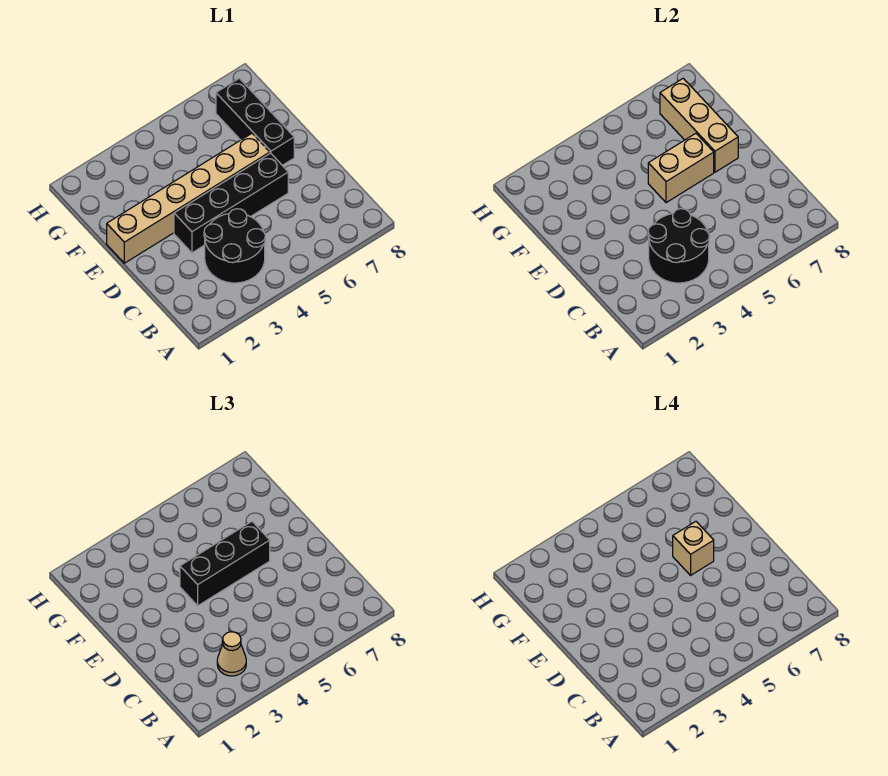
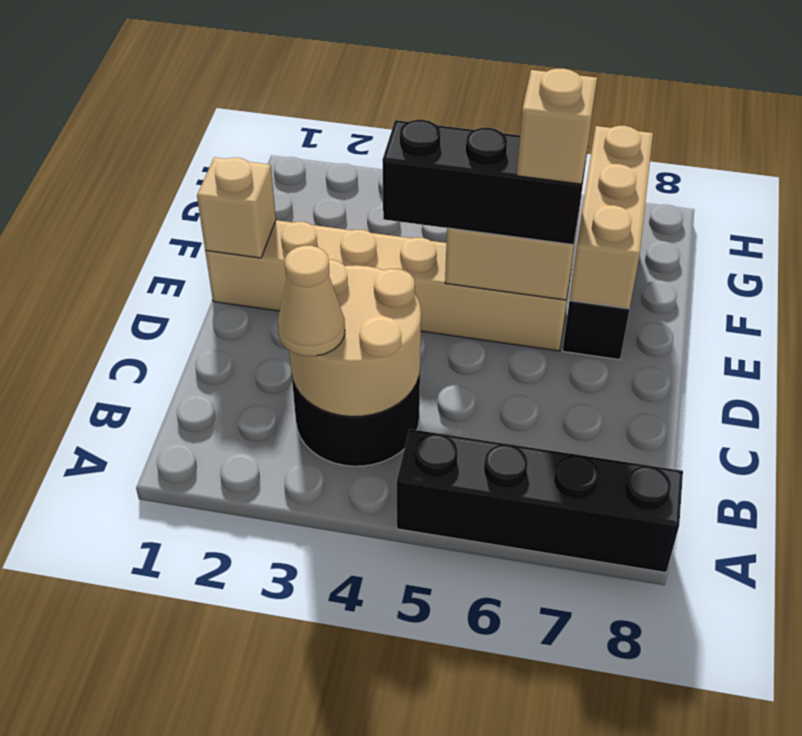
black round brick B3:C4 level 2 -> tan round brick B3:C4 level 2
black brick D3:D6 level 1 -> black brick A5:A8 level 1
none -> tan brick E1 level 2

